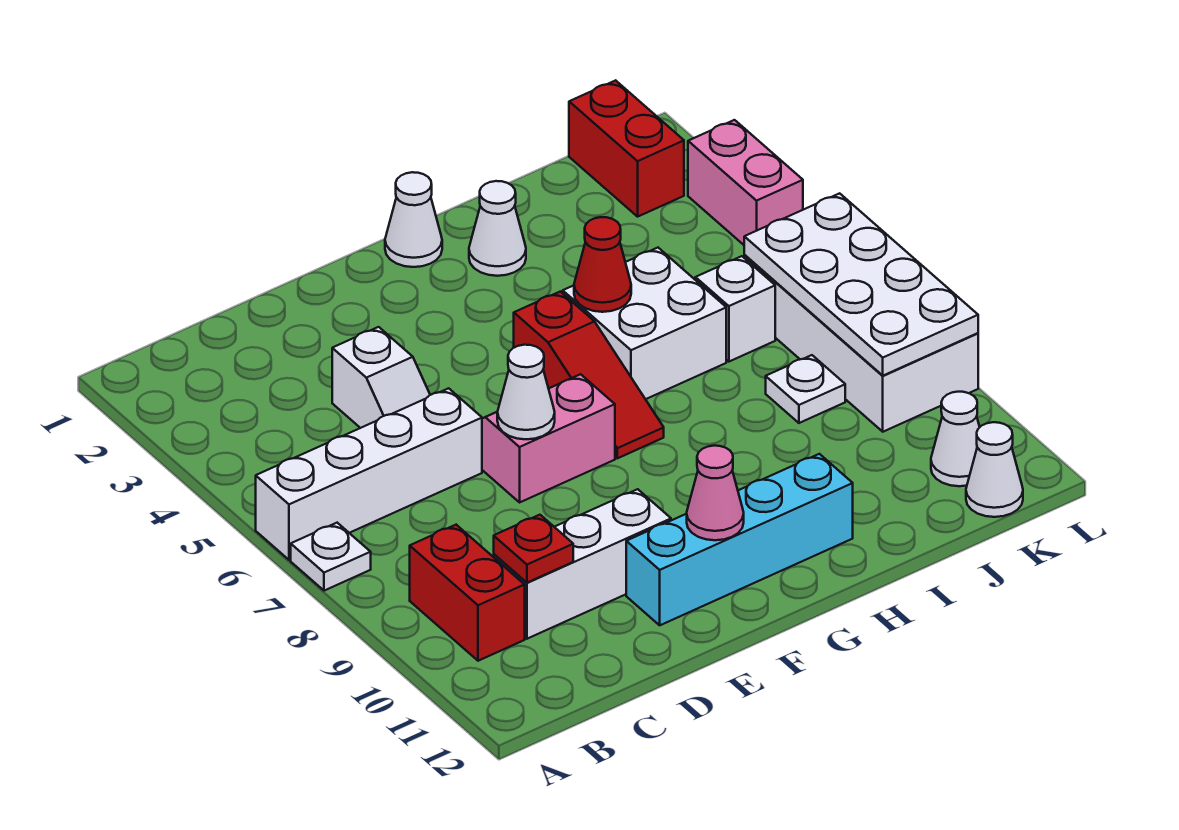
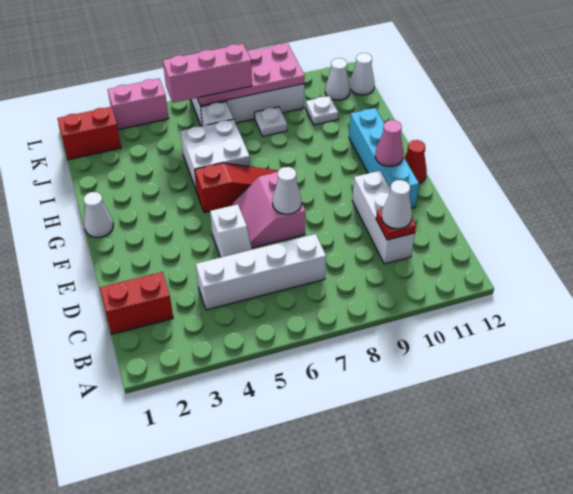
white brick A6:D6 level 1 -> white brick C4:C7 level 1
white plate A7 level 1 -> white plate J10 level 1
red brick B9:B10 level 1 -> red brick C1:C2 level 1
white slope D4:D5 level 1 top 4 -> white slope D5:E5 level 1 top E
white cone H2 level 1 -> white cone C10 level 3
red cone H5 level 2 -> red cone F12 level 1
none -> pink brick K5:K7 level 3
white plate K6:L9 level 2 -> pink plate K6:L9 level 2

